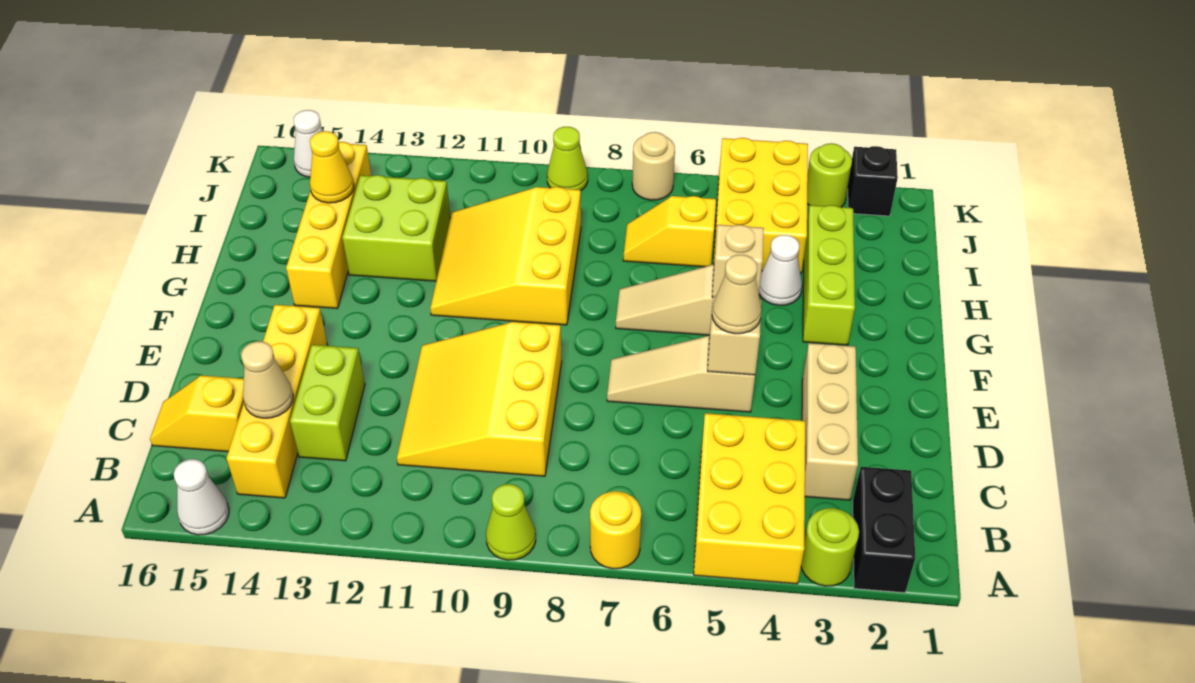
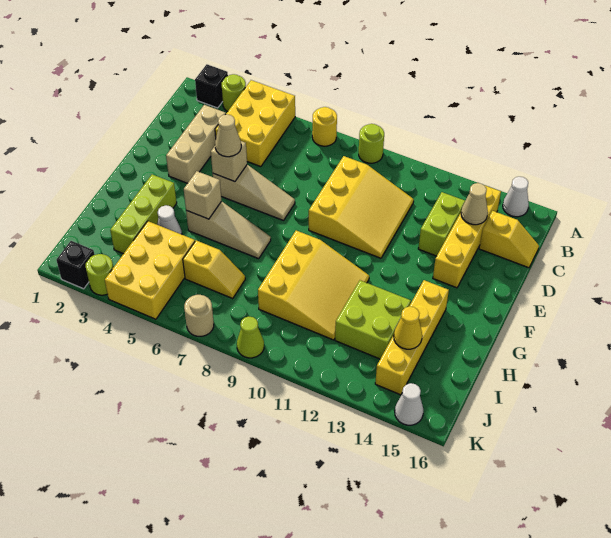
black brick A2:B2 level 1 -> black brick A2 level 1
lime cone A9 level 1 -> lime round brick A9 level 1

